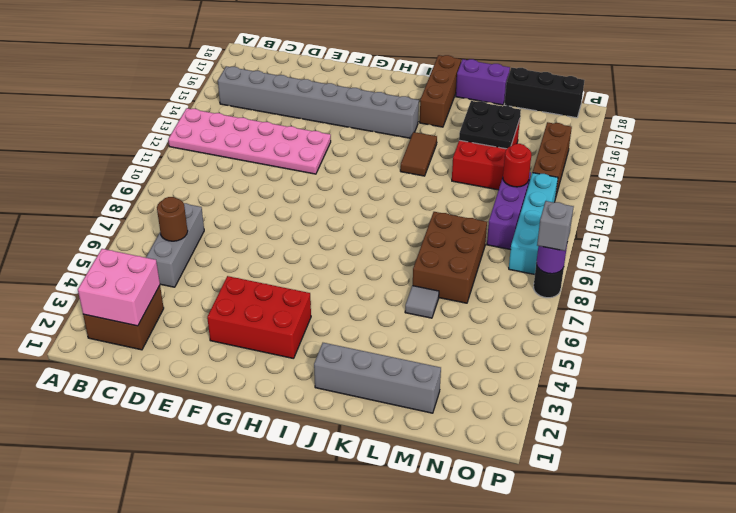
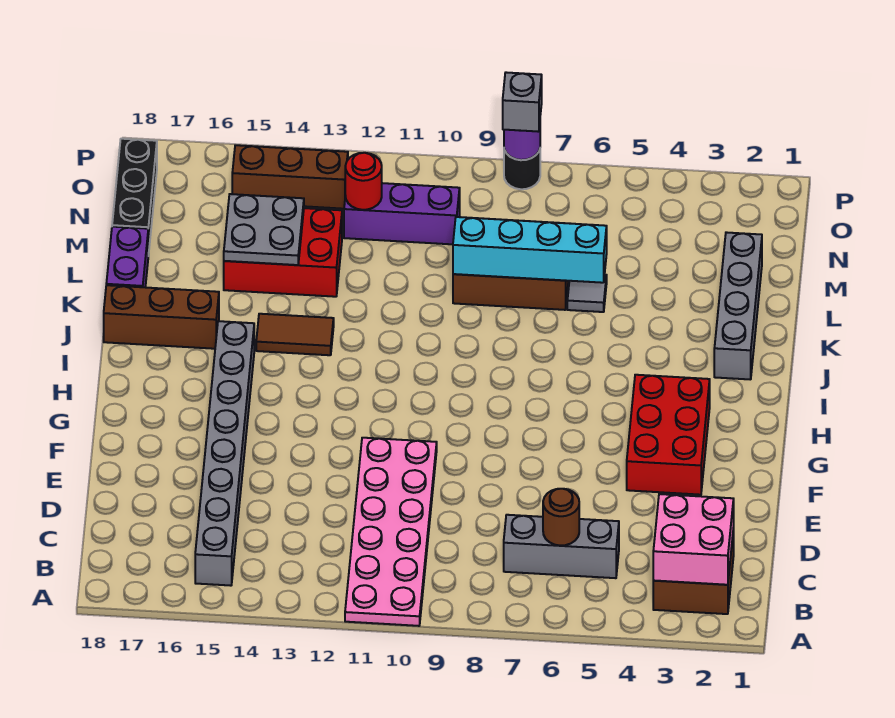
pink plate A12:F13 level 1 -> pink plate A10:F11 level 1
black plate L14:M15 level 2 -> grey plate L14:M15 level 2
cyan brick O9:O12 level 1 -> cyan brick L6:L9 level 2

